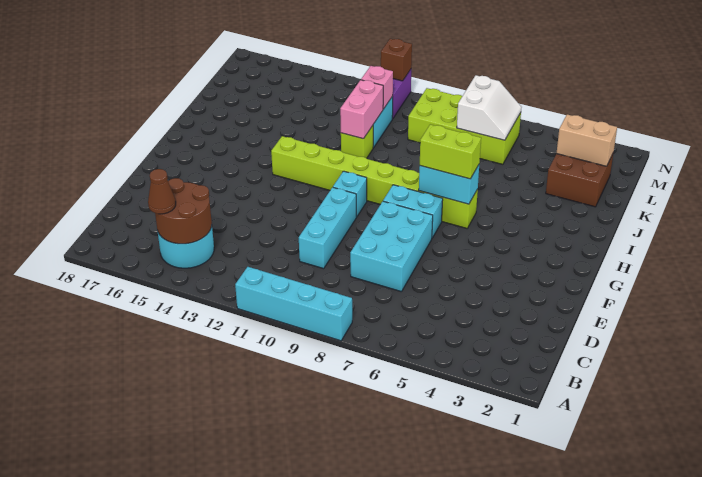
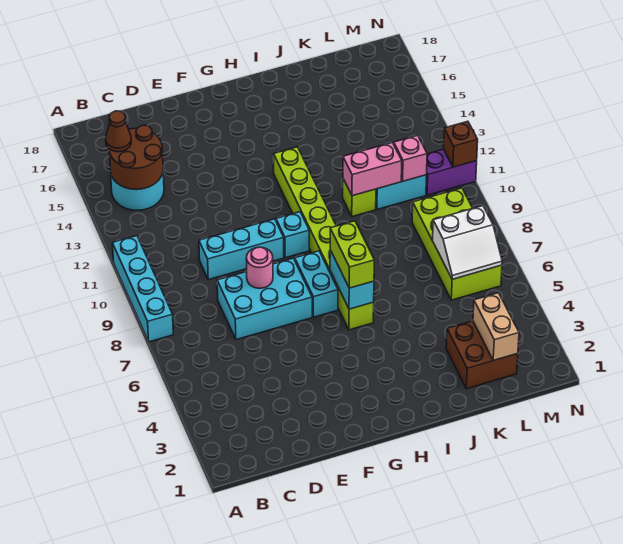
none -> pink round brick E8 level 2

